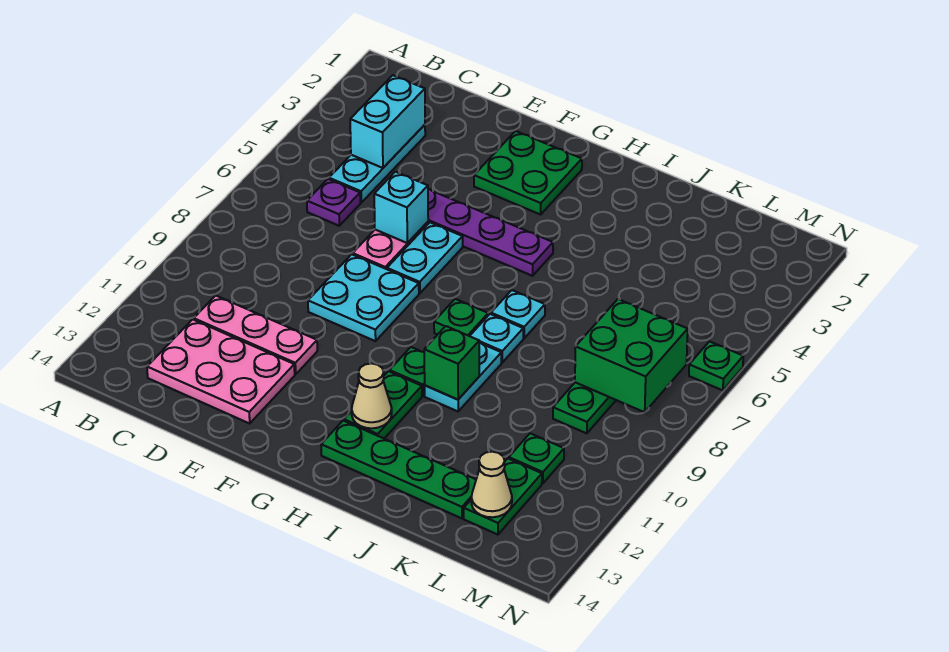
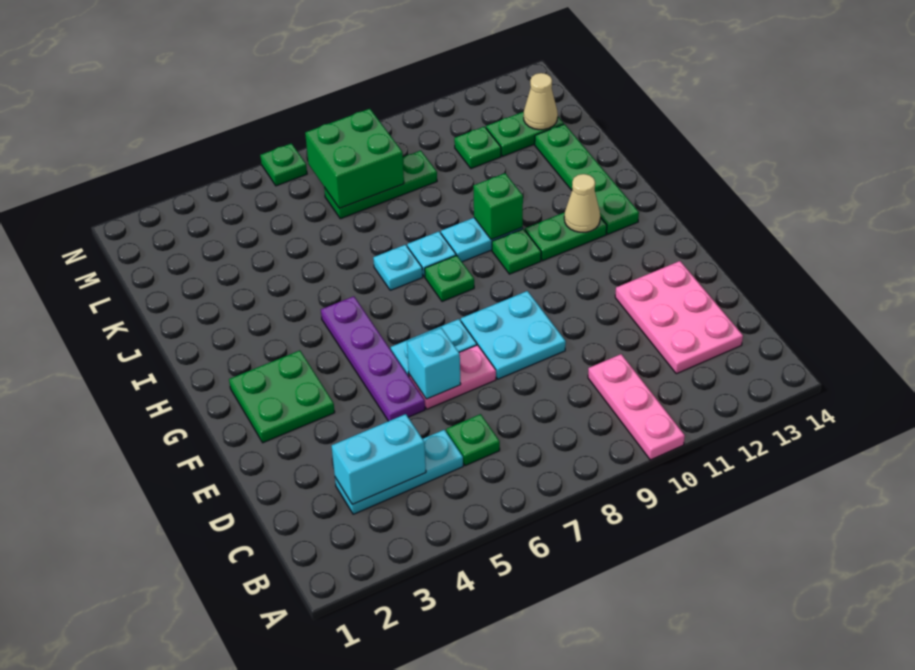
purple plate C6 level 1 -> green plate C6 level 1
pink plate C11:E11 level 1 -> pink plate A10:C10 level 1

